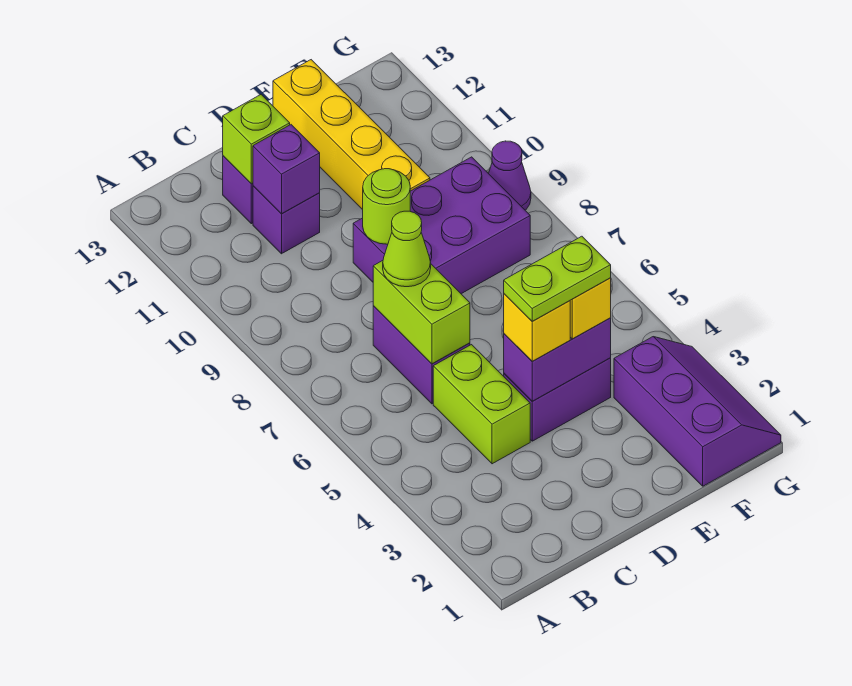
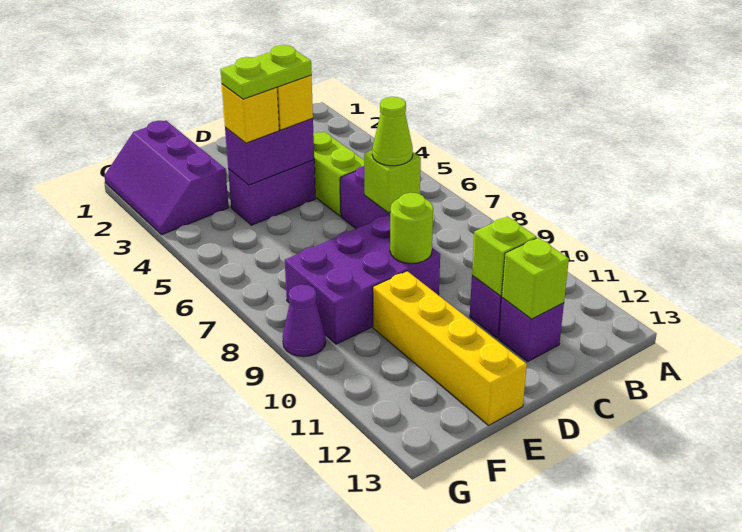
lime brick C6:C7 level 2 -> lime brick C7 level 2
purple brick C11 level 2 -> lime brick C11 level 2

